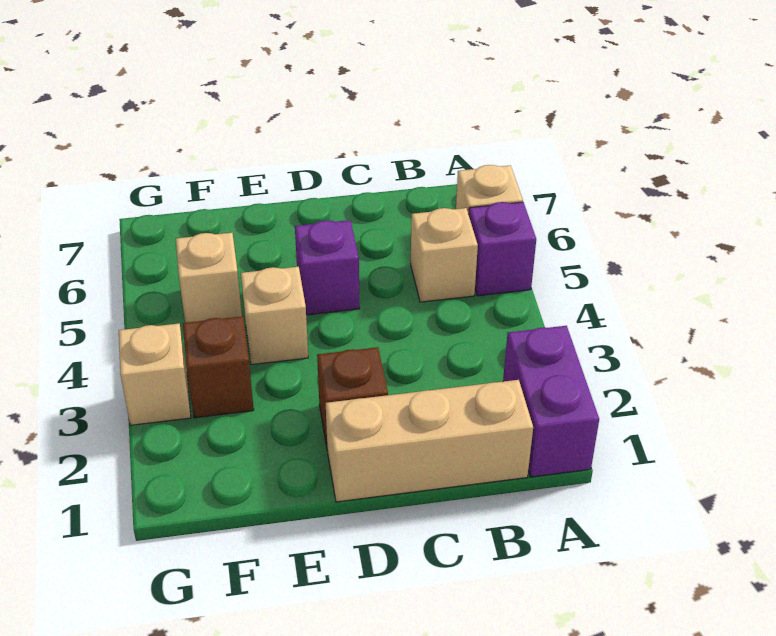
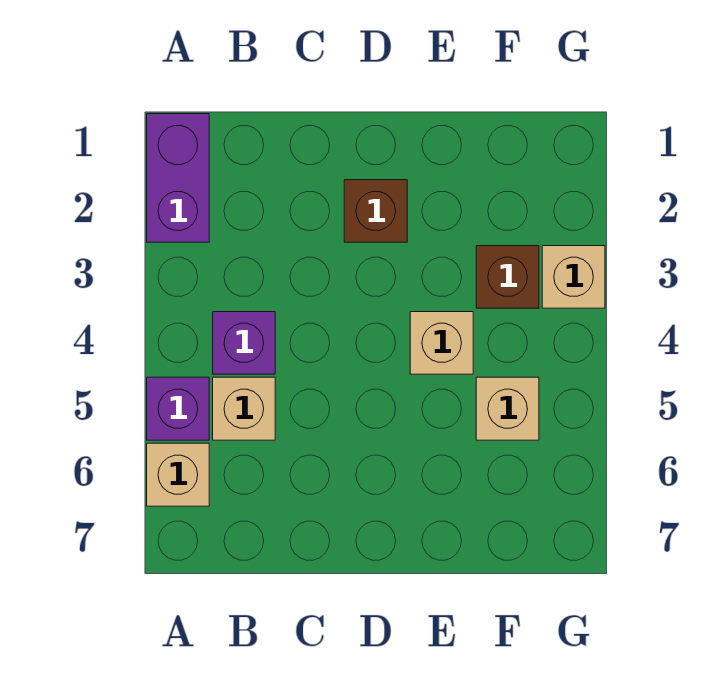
tan brick B1:D1 level 1 -> none
purple brick D5 level 1 -> purple brick B4 level 1

